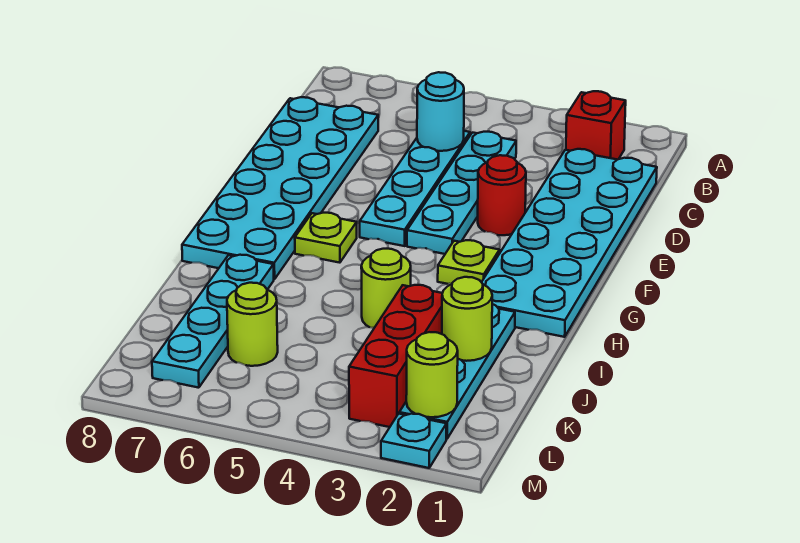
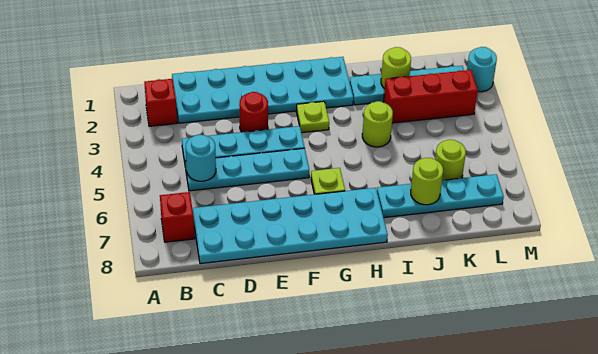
none -> red brick B7 level 1
lime round brick L2 level 2 -> lime round brick J7 level 2
cyan plate M2 level 1 -> cyan round brick M2 level 1

